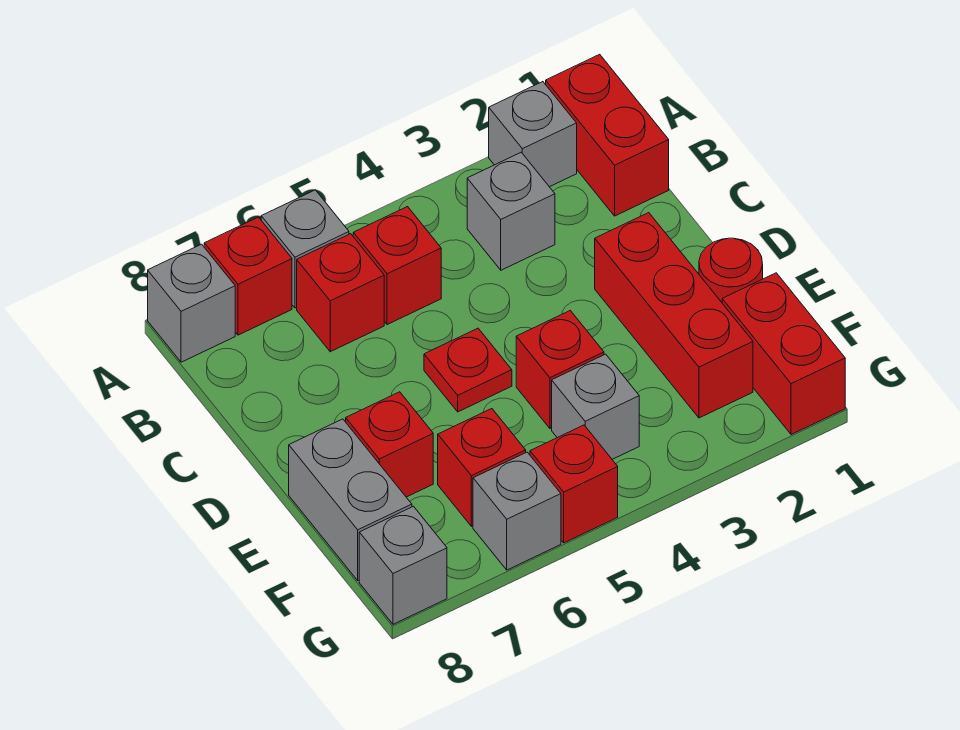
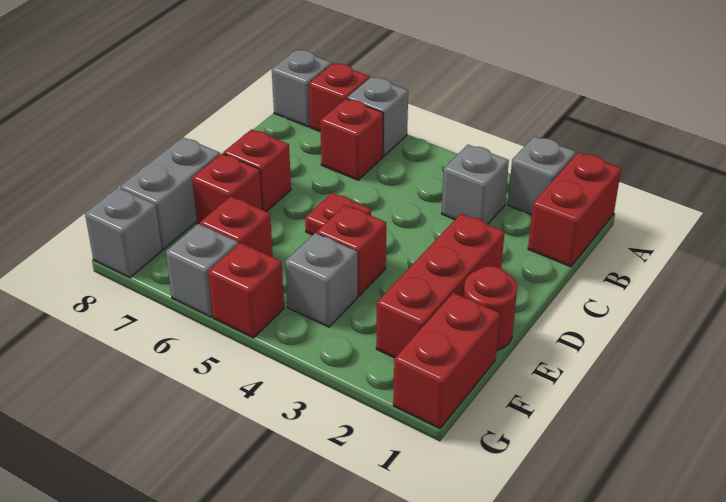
red brick B5 level 1 -> red brick D7 level 1

